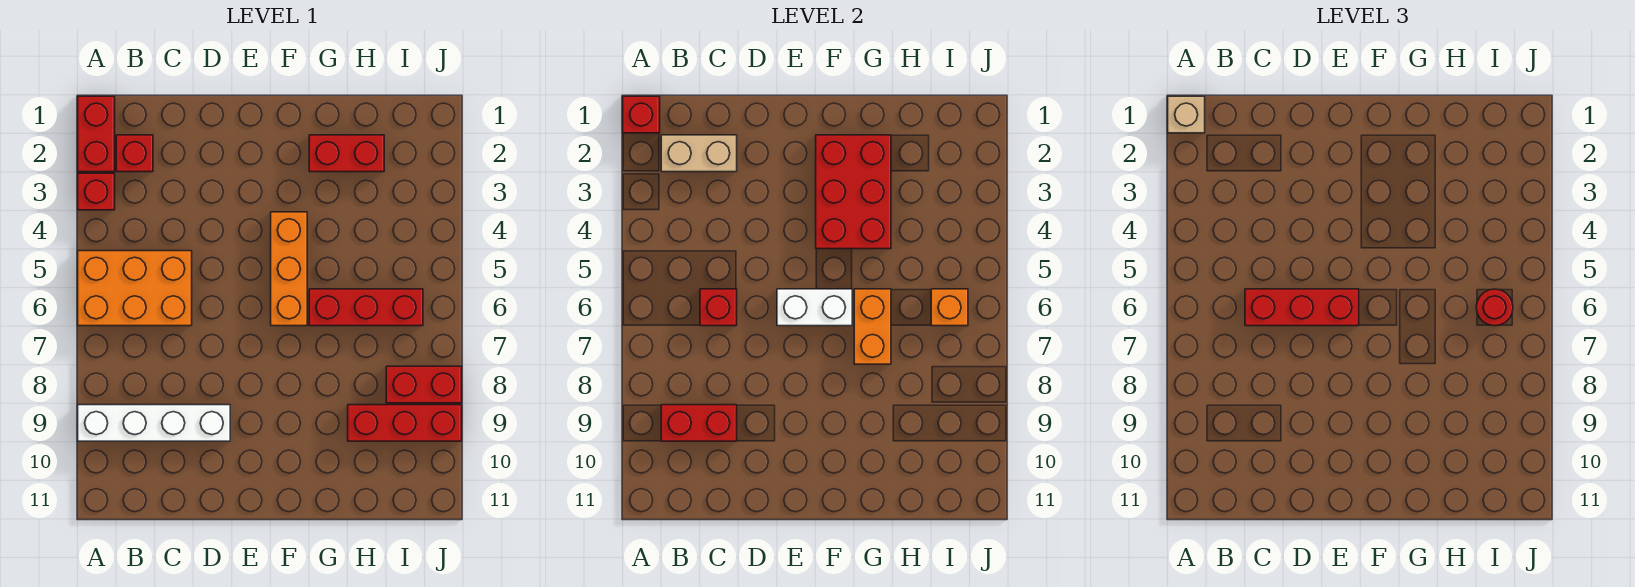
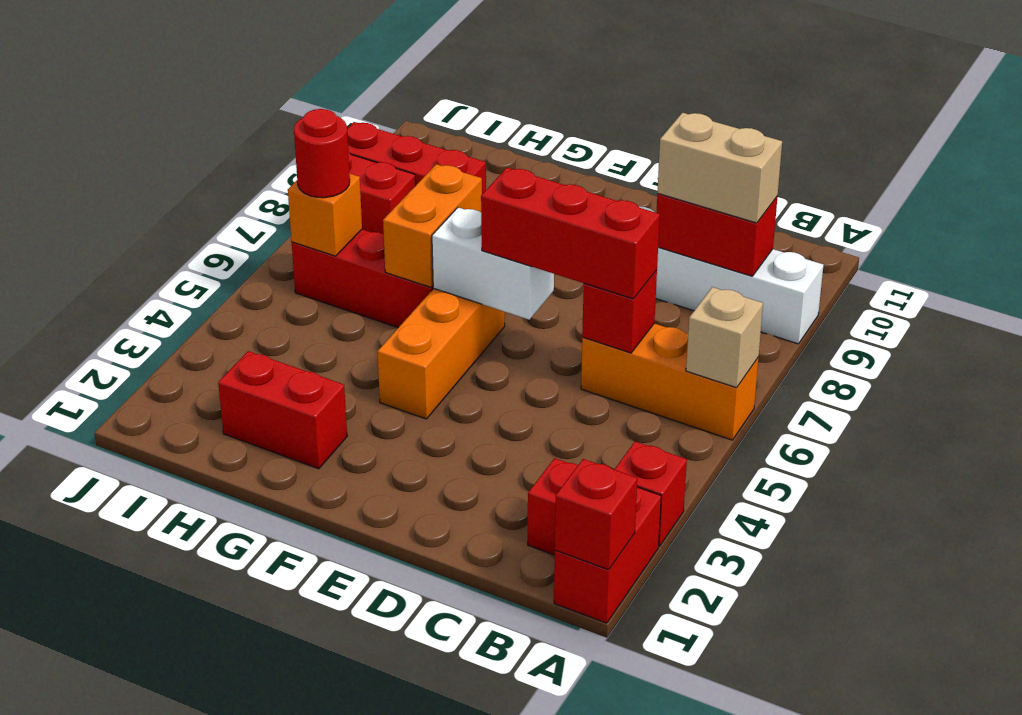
tan brick A1 level 3 -> tan brick A6 level 2
orange brick A5:C6 level 1 -> orange brick A6:C6 level 1
tan brick B2:C2 level 2 -> tan brick B9:C9 level 3
red brick F2:G4 level 2 -> none

